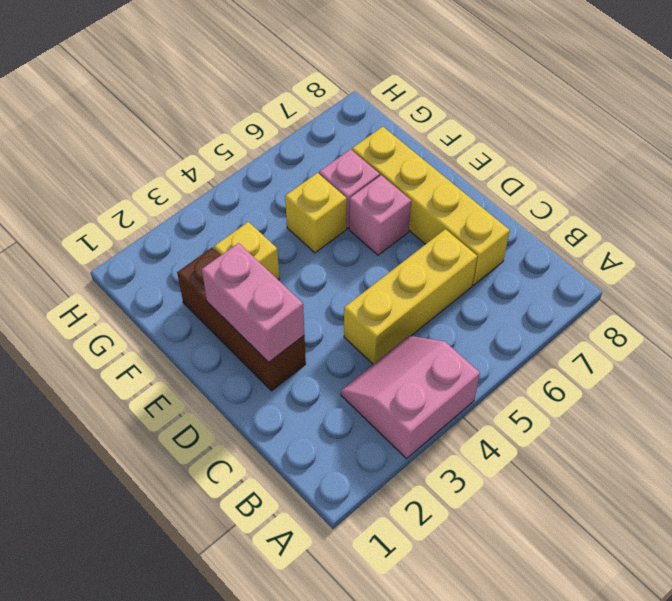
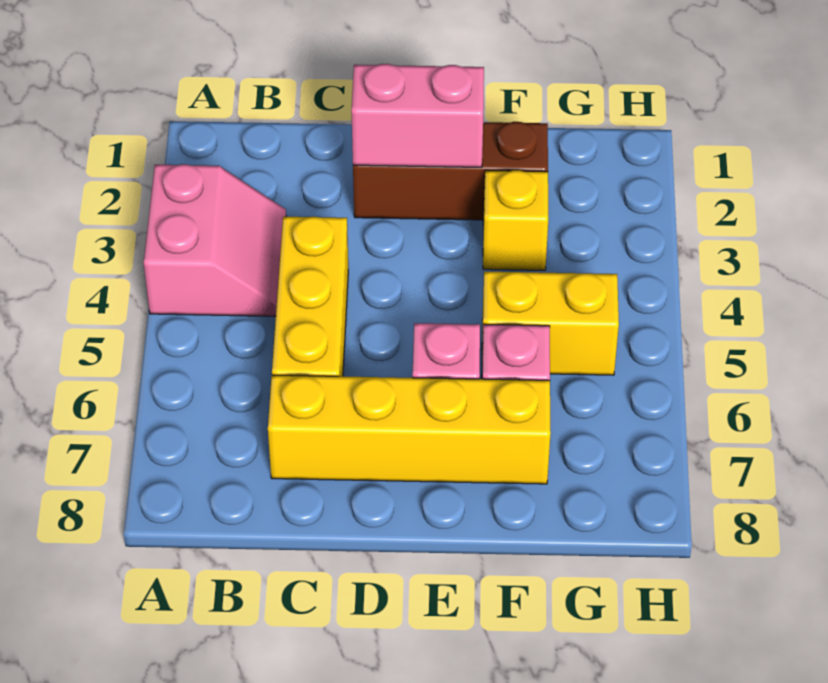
yellow brick F5 level 1 -> yellow brick F5:G5 level 1

